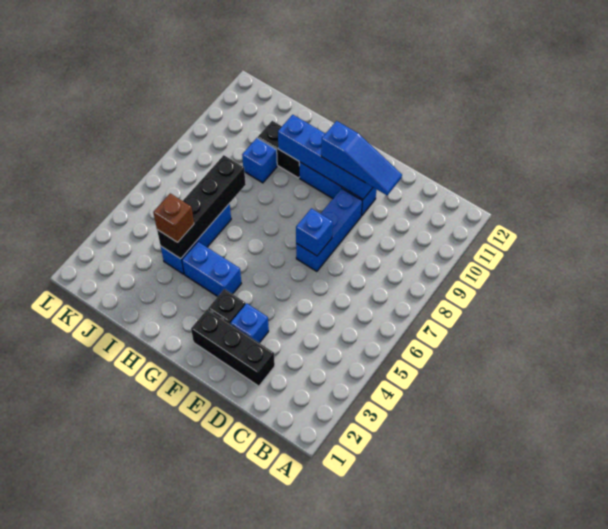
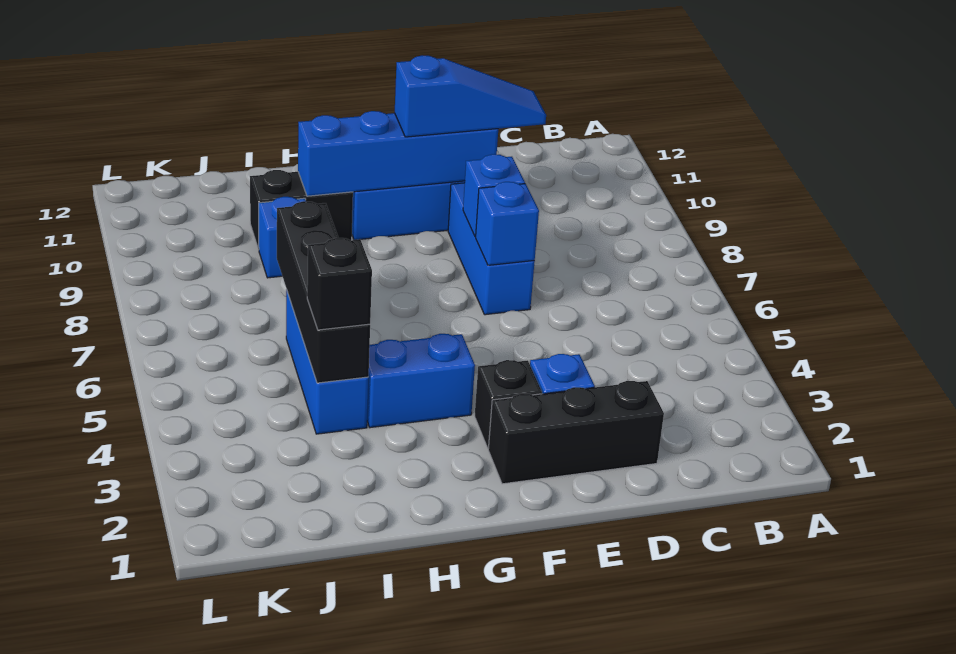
none -> blue brick E8 level 2
brown brick I4 level 3 -> black brick I4 level 3

